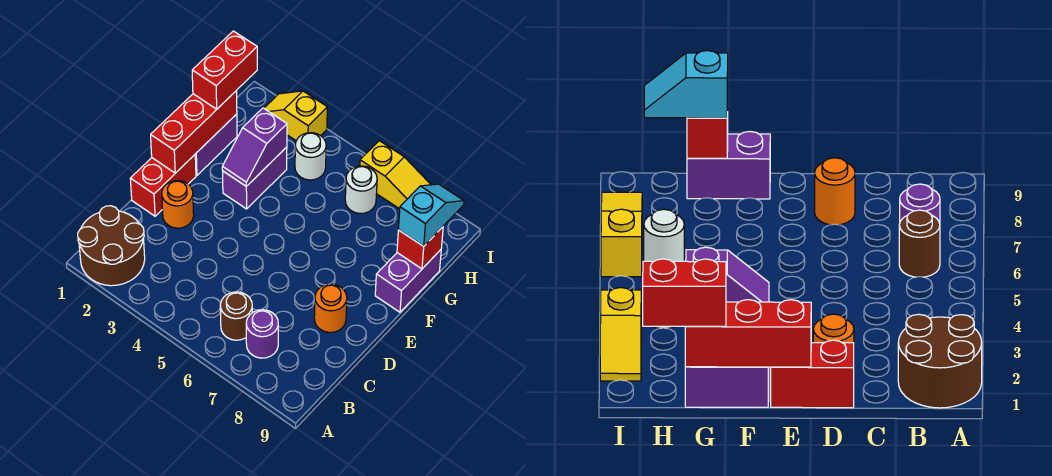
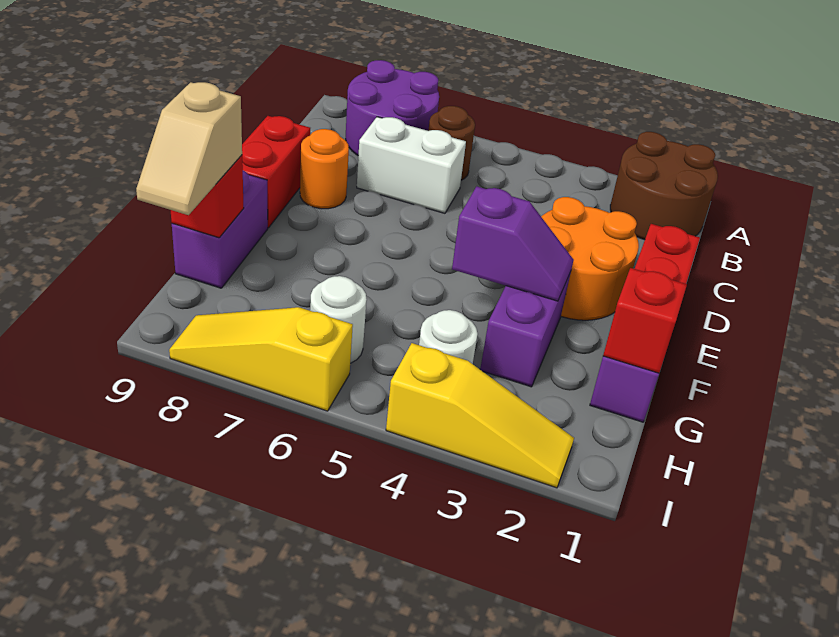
purple round brick B7 level 1 -> purple round brick A7:B8 level 1
none -> white brick C6:C7 level 1
orange round brick D2 level 1 -> orange round brick D2:E3 level 1
red brick E1:G1 level 2 -> red brick G1 level 2
purple slope F3:G3 level 2 top G -> purple slope F3:F4 level 2 top 4
red brick G1:H1 level 3 -> red brick D9:E9 level 1
cyan slope G9:H9 level 3 top G -> tan slope G9:H9 level 3 top G
yellow slope I2:I3 level 1 top 3 -> yellow slope I2:I4 level 1 top 4

